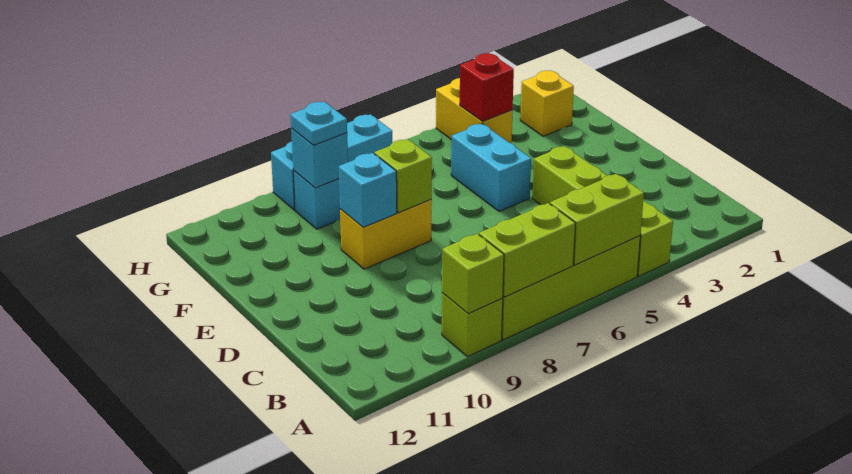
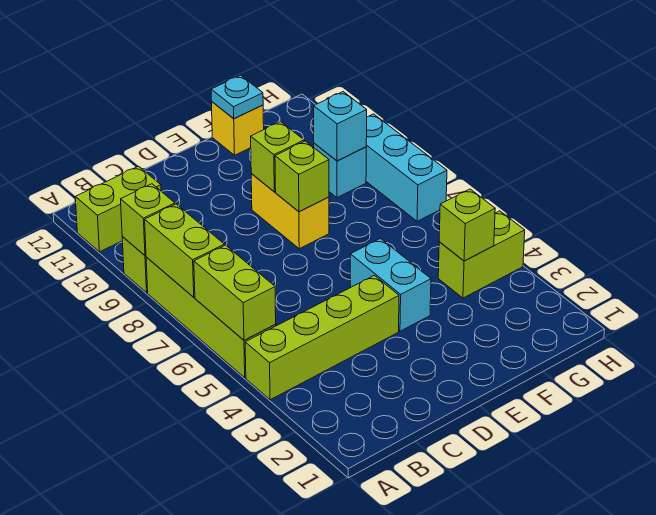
none -> lime brick A11:B11 level 1
cyan brick E5:F5 level 1 -> cyan brick E4:E5 level 1
cyan brick E9 level 2 -> lime brick E9 level 2
yellow brick G2 level 1 -> yellow brick F12 level 1
yellow brick G4:H4 level 1 -> lime brick G4:H4 level 1
red brick G4 level 2 -> lime brick G4 level 2
cyan plate G9 level 3 -> cyan plate F12 level 2

